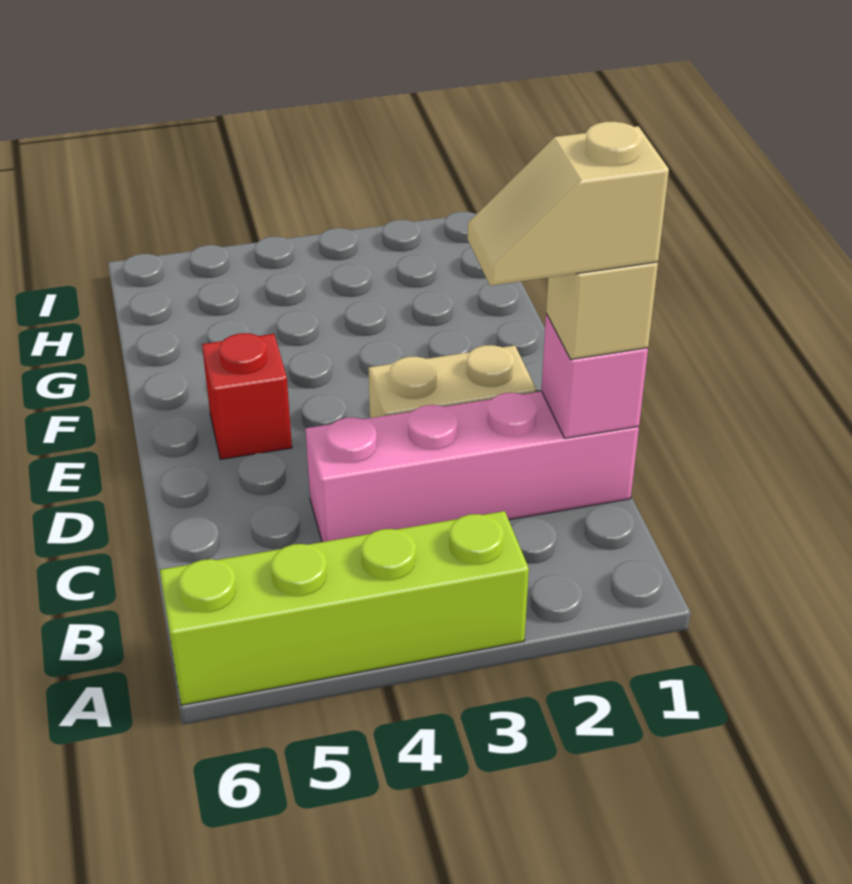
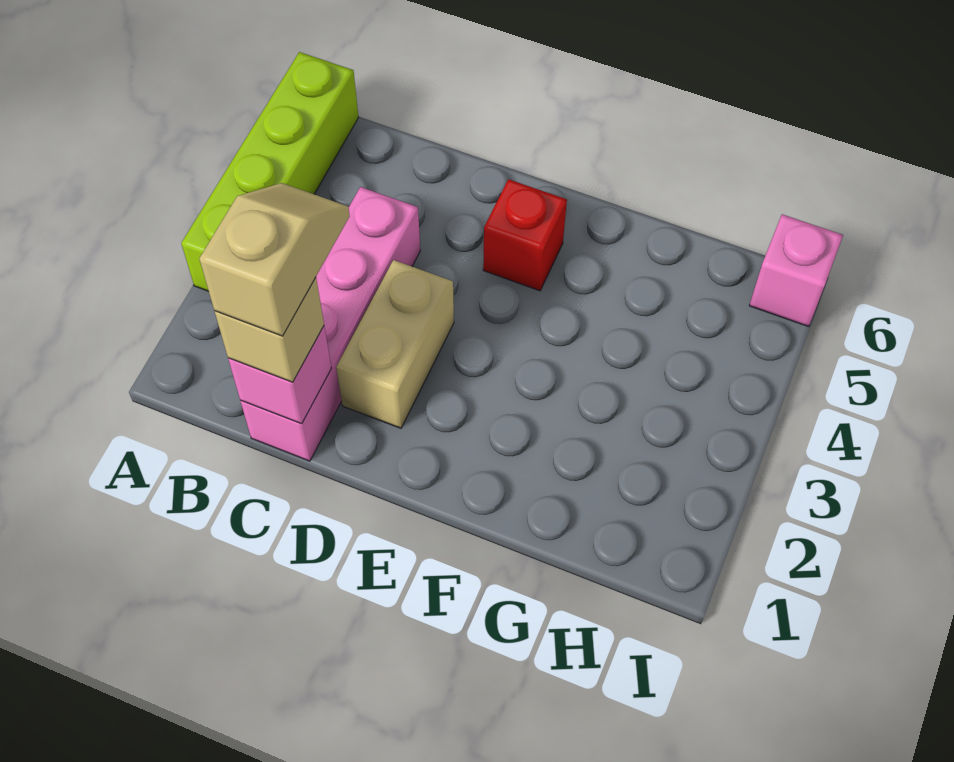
none -> pink brick I6 level 1

